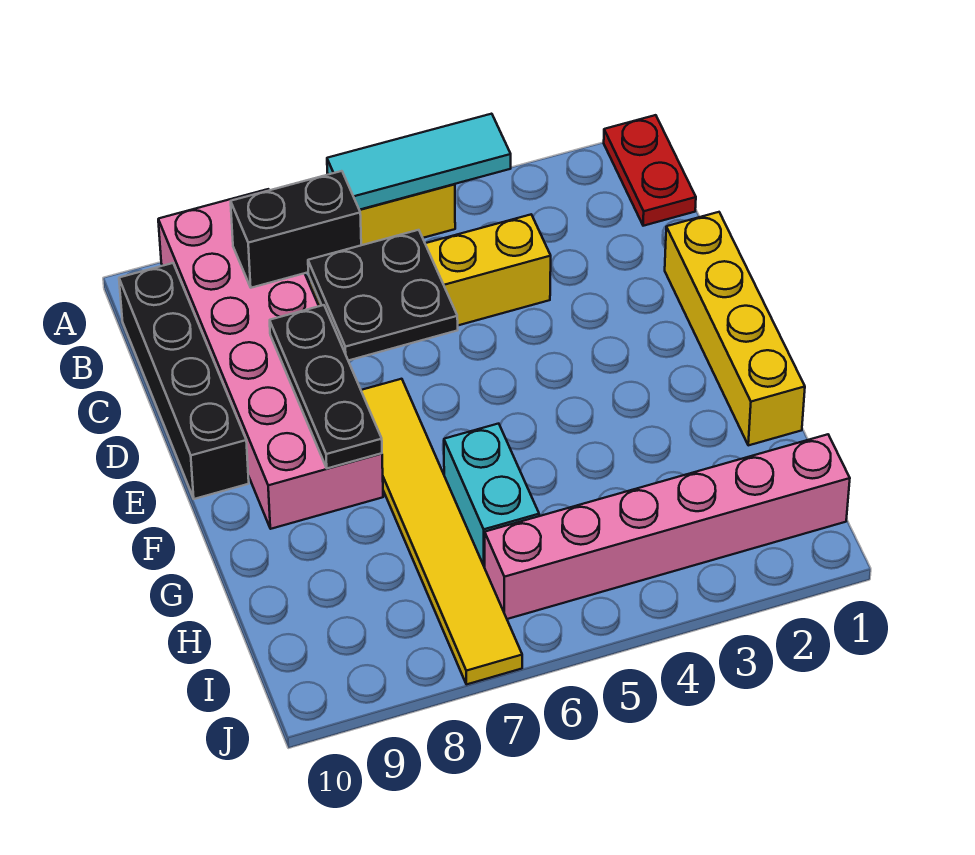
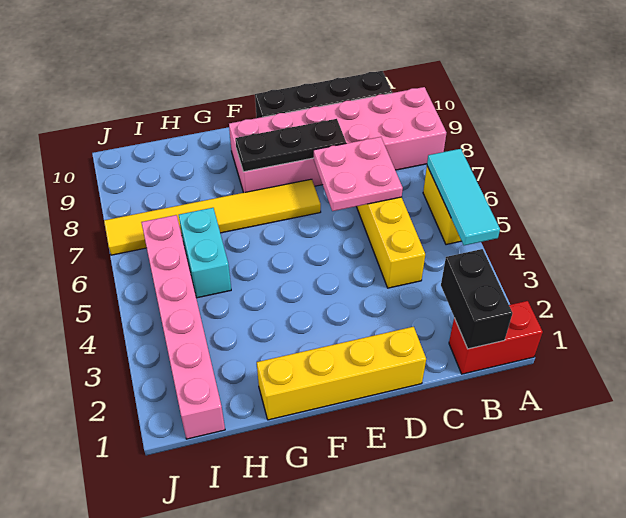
red plate A1:B1 level 1 -> red brick A1:B1 level 1
black brick B7:B8 level 2 -> black brick B1:B2 level 2
black plate C6:D7 level 2 -> pink plate C6:D7 level 2
cyan brick G6:H6 level 1 -> cyan brick H5:H6 level 1

